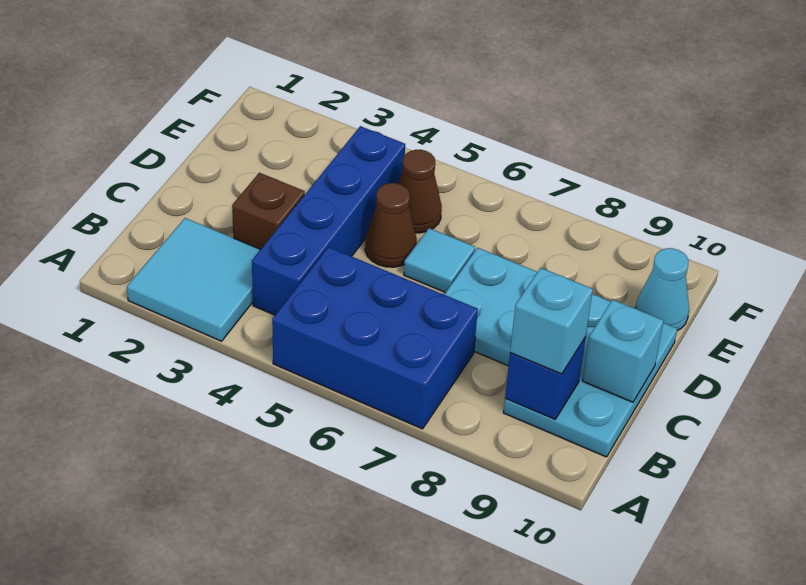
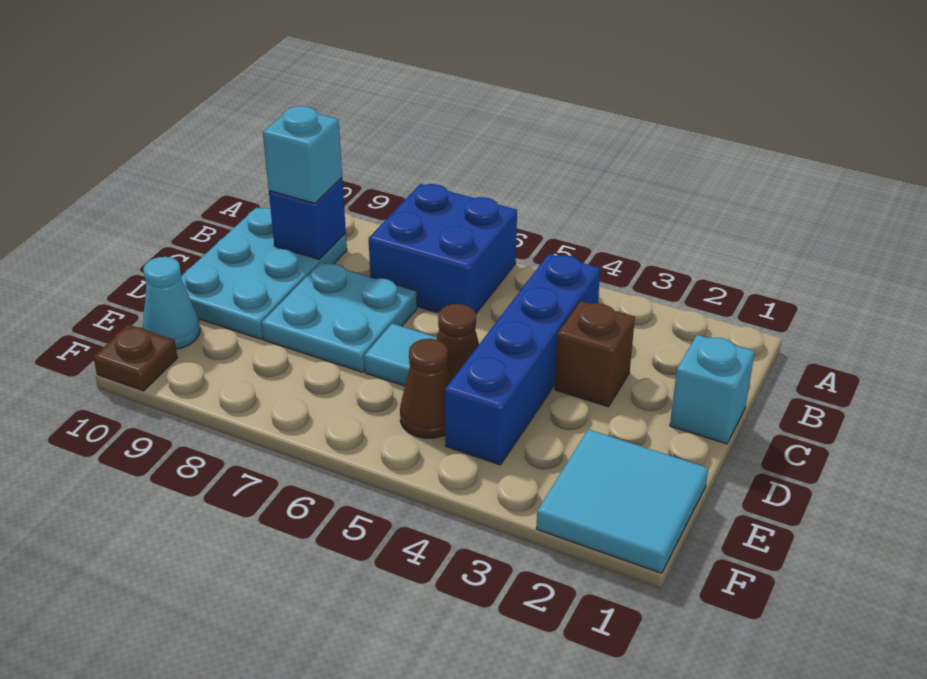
cyan tile A2:B3 level 1 -> cyan tile E1:F2 level 1
blue brick A5:B7 level 1 -> blue brick A6:B7 level 1
cyan brick C10 level 2 -> cyan brick C1 level 1
none -> brown plate F10 level 1

